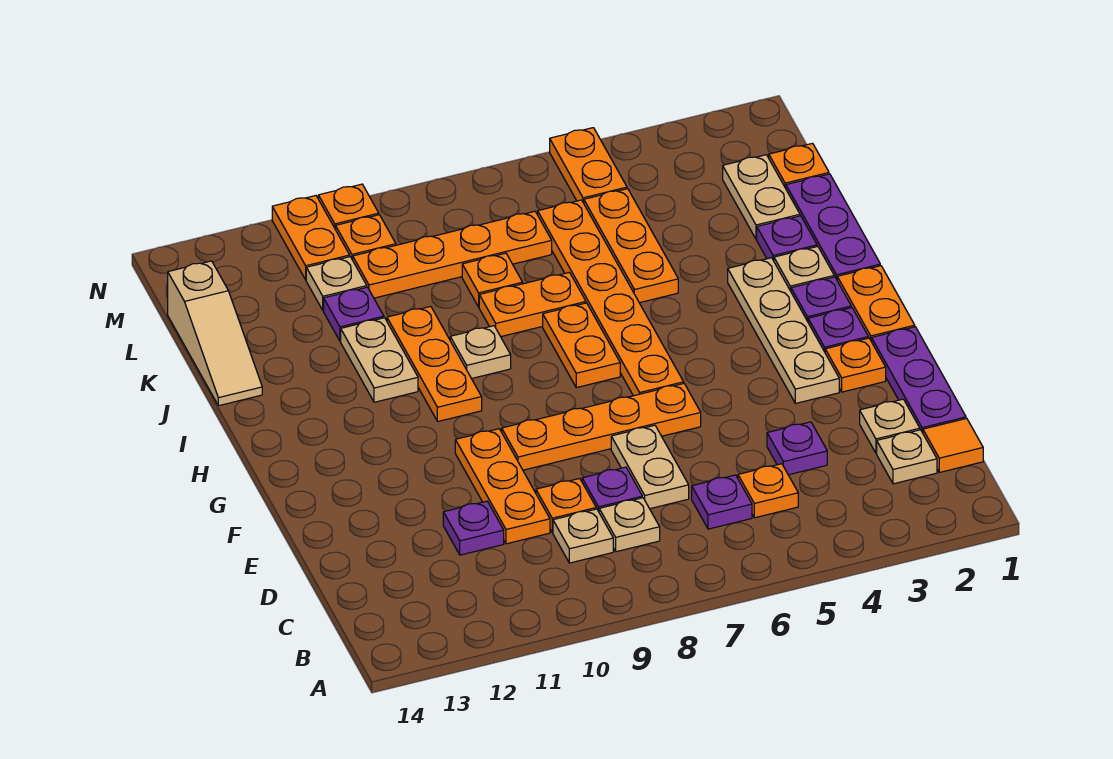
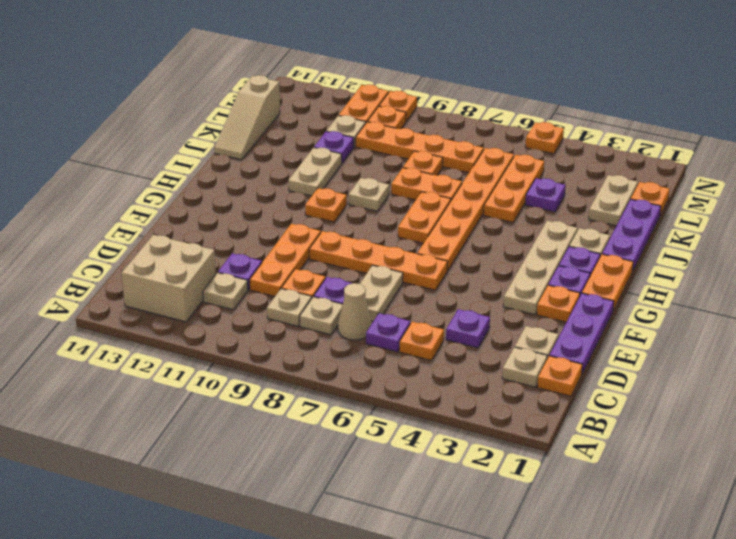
none -> tan brick B12:C13 level 1
orange tile C1 level 1 -> orange plate C1 level 1
none -> tan cone C7 level 1
none -> tan plate C11 level 1
orange plate H10:J10 level 1 -> orange plate H10 level 1
purple plate J2 level 1 -> purple plate K4 level 1
orange plate M5:N5 level 1 -> orange plate N5 level 1

